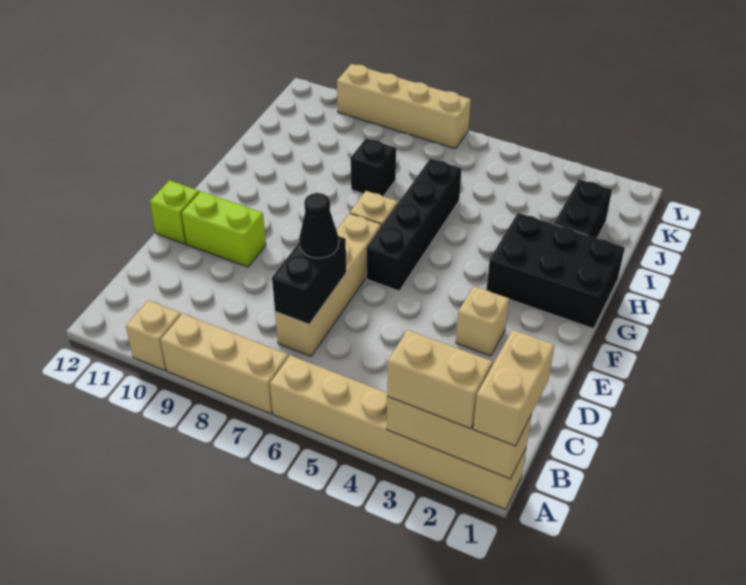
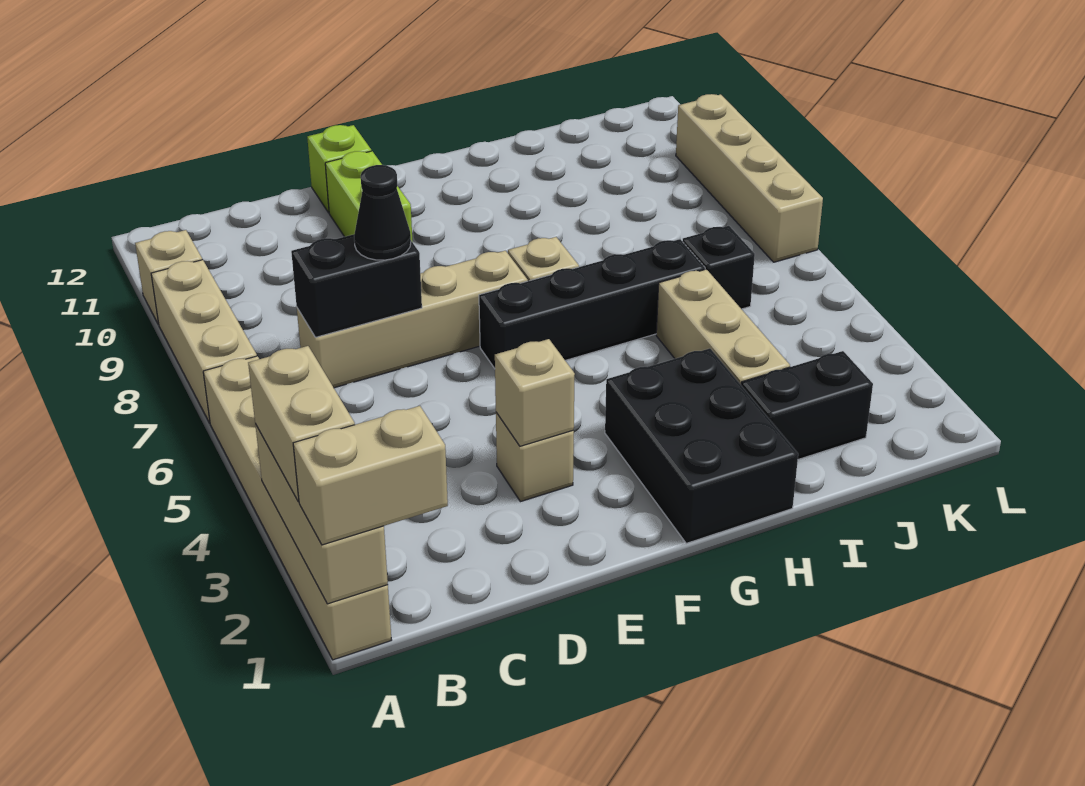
none -> tan brick E3 level 2
none -> tan brick I3:I5 level 1
black brick I8 level 1 -> black brick J6 level 1

